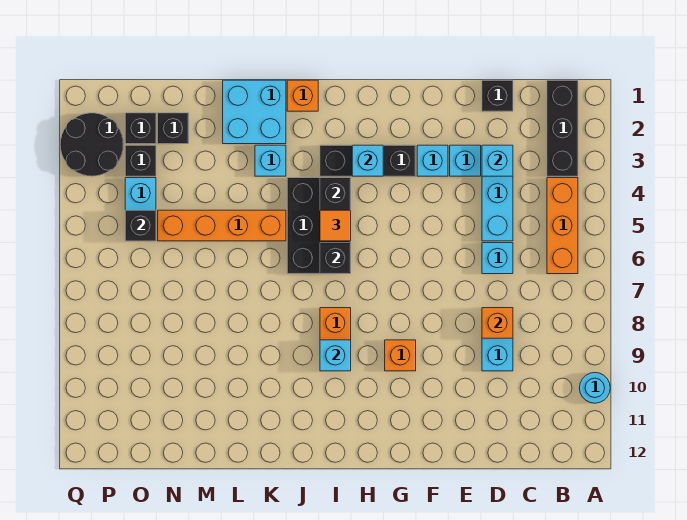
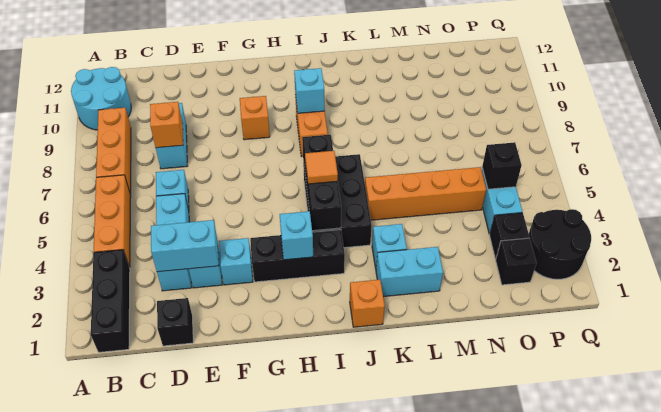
cyan round brick A10 level 1 -> cyan round brick A10:B11 level 1
none -> orange brick B7:B9 level 1
cyan brick D3 level 2 -> cyan brick D3:E3 level 2
cyan brick K1:L2 level 1 -> cyan brick K2:L2 level 1
black brick N2 level 1 -> none

